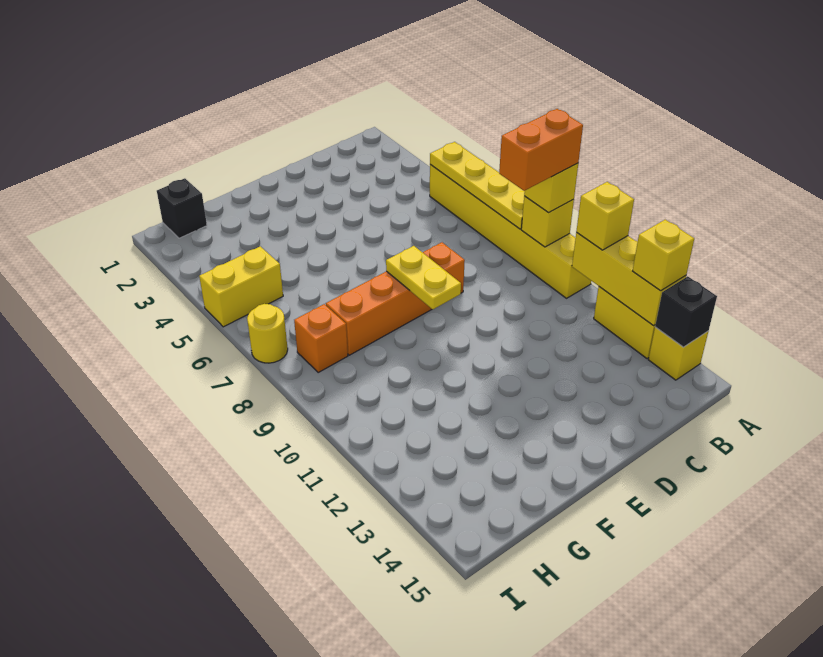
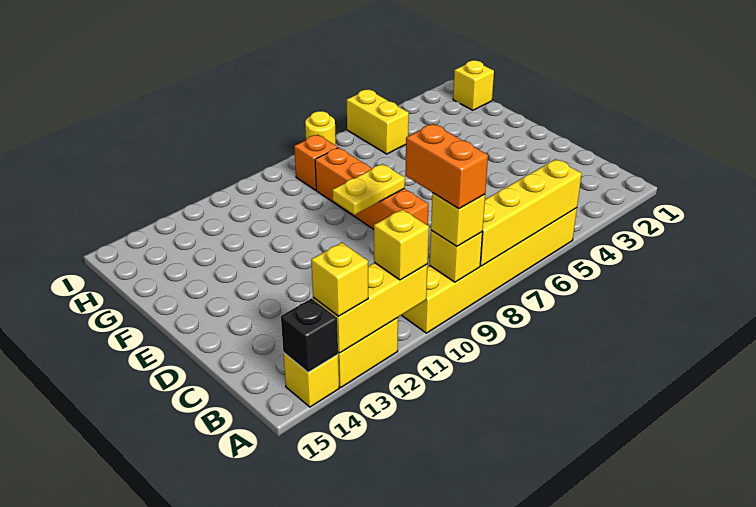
yellow plate A5:A8 level 2 -> yellow brick A5:A8 level 2
black brick H1 level 1 -> yellow brick H1 level 1

